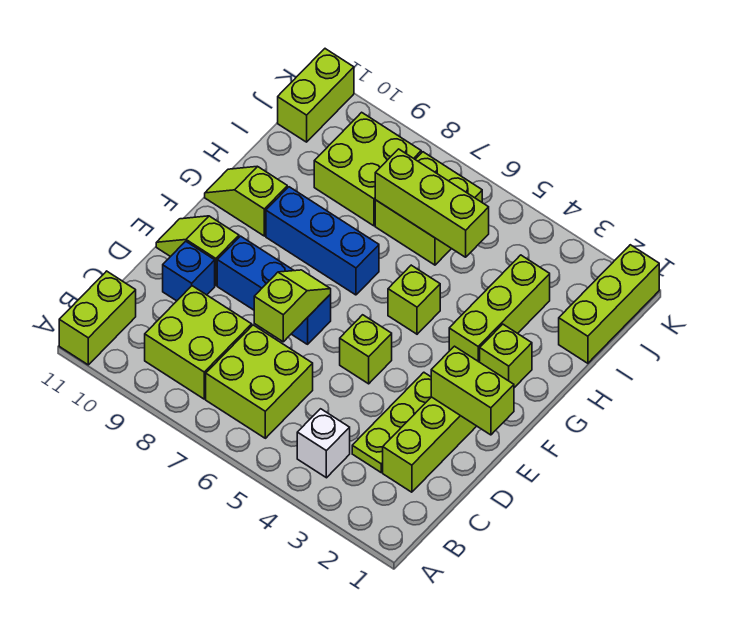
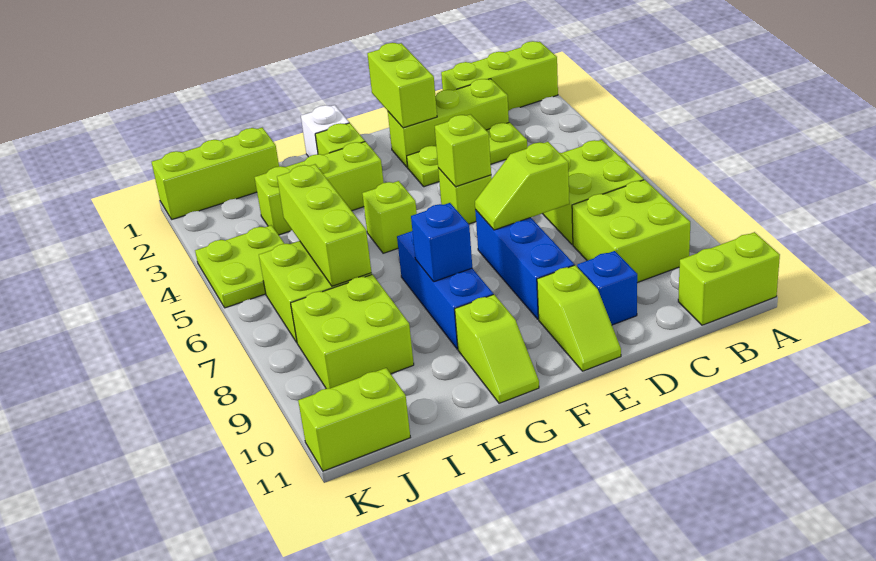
none -> lime brick A1:C1 level 1
white brick B4 level 1 -> white brick G1 level 1
none -> lime brick E5 level 2
none -> blue brick G8 level 2
none -> lime plate J4:K5 level 1

